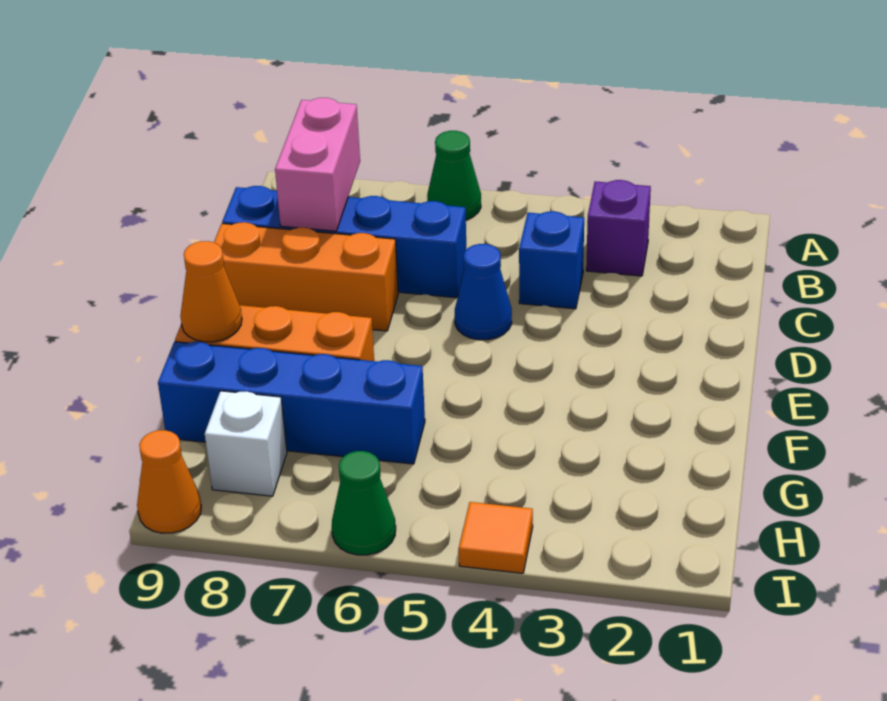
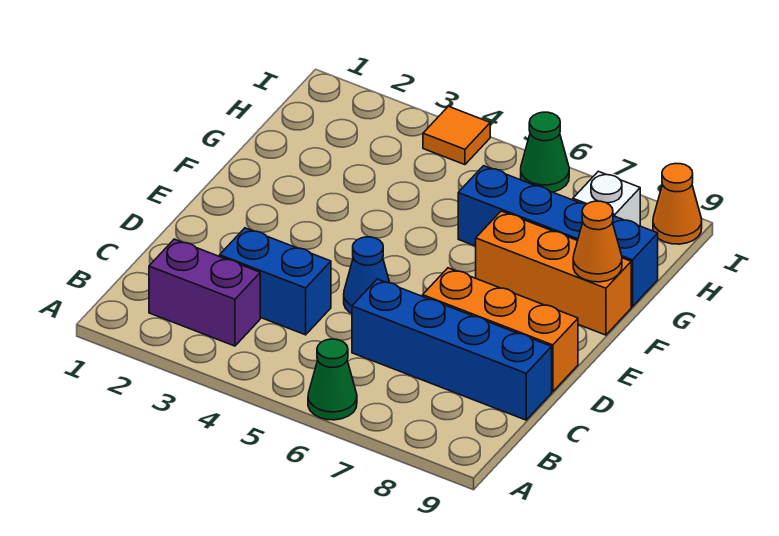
purple brick B3 level 1 -> purple brick B2:B3 level 1
pink brick B8:C8 level 2 -> none
blue brick C4 level 1 -> blue brick C3:C4 level 1

